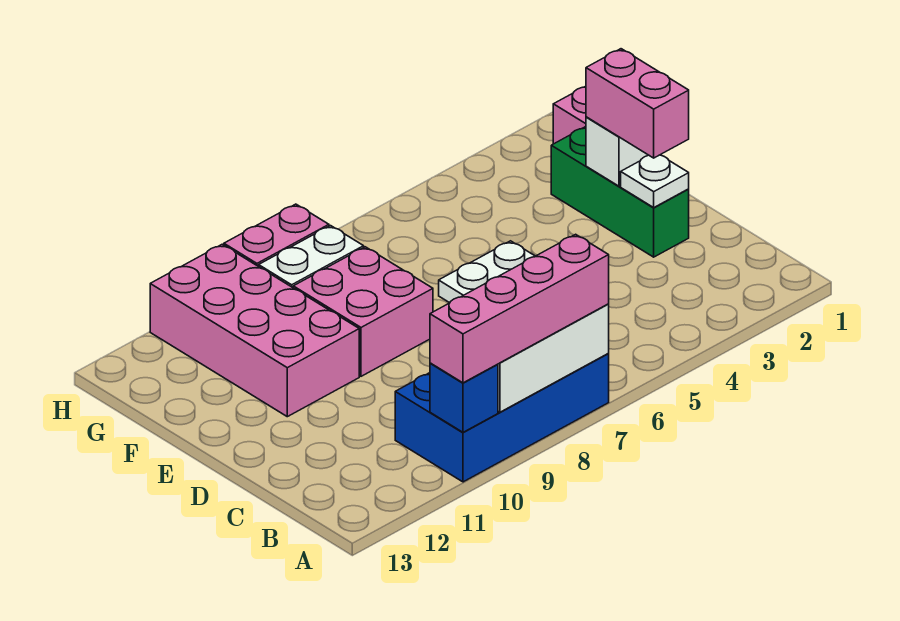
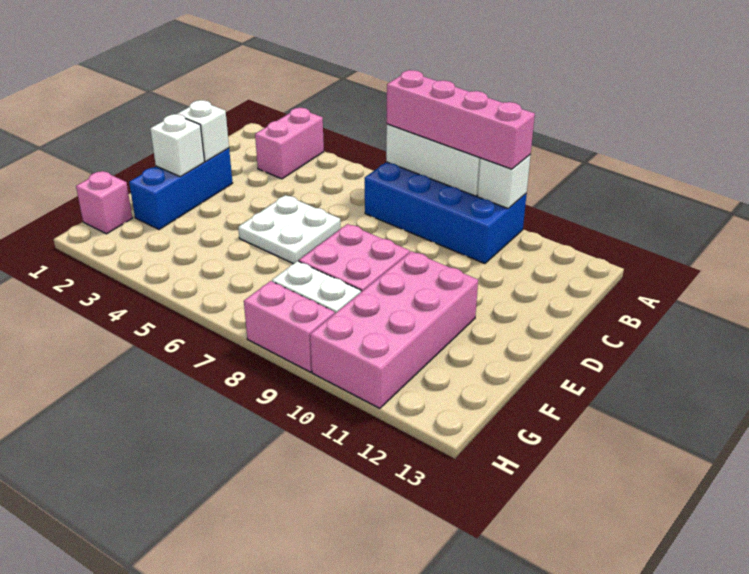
blue brick A10 level 2 -> white brick A10 level 2
green brick D2:F2 level 1 -> blue brick D2:F2 level 1
white plate D2 level 2 -> white brick D2 level 2
pink brick D2:E2 level 3 -> pink brick A3:B3 level 1

